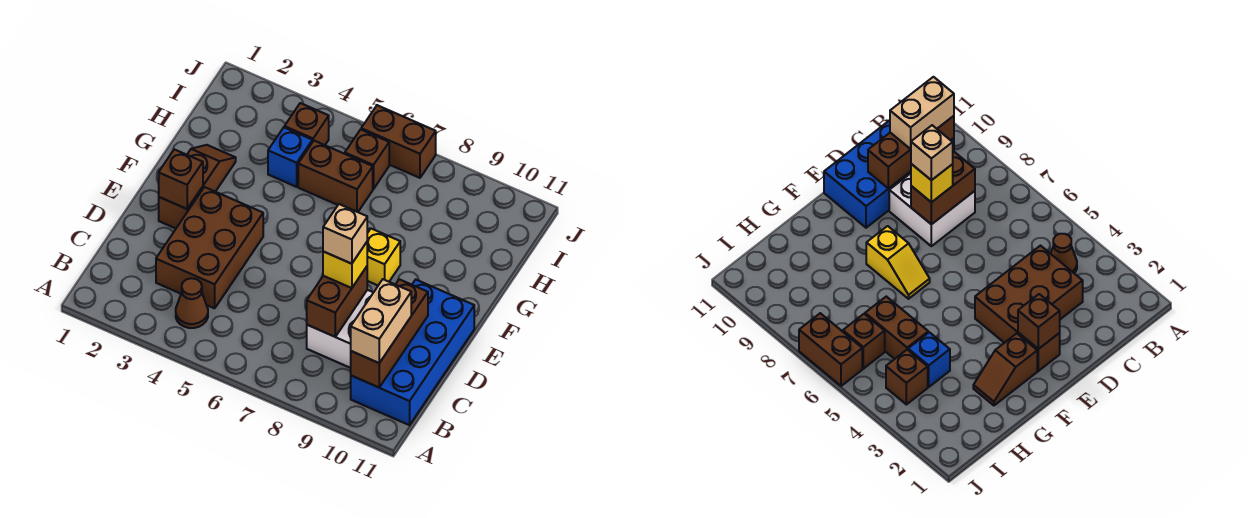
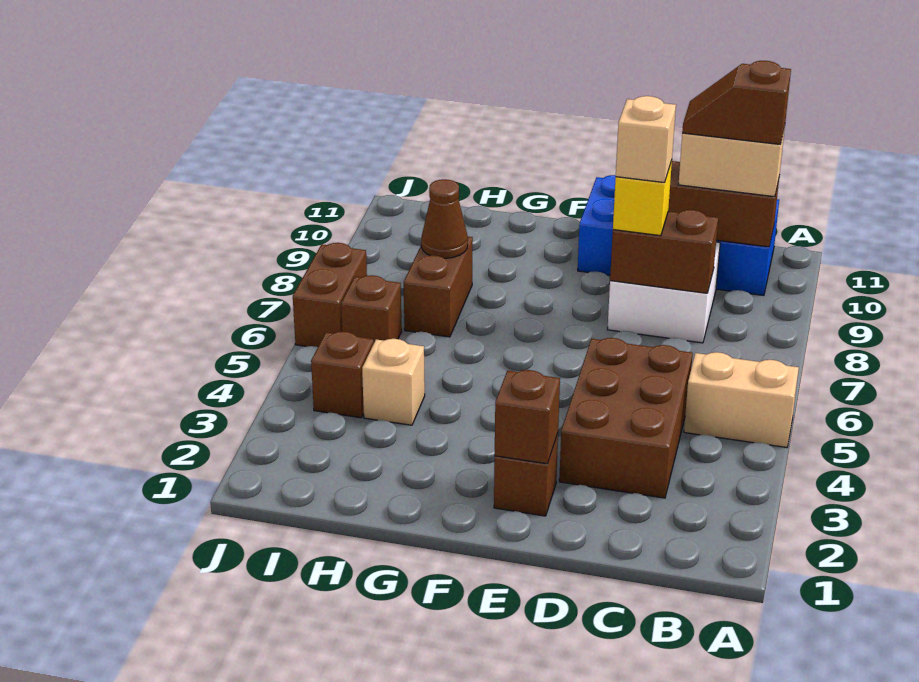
none -> tan brick A5:B5 level 1
brown cone B4 level 1 -> brown cone H8 level 2
brown brick C3:E4 level 1 -> brown brick C3:D5 level 1
brown slope F2:G2 level 1 top F -> brown slope B10:C10 level 4 top B
yellow slope F7:F8 level 1 top 8 -> none
blue brick H4 level 1 -> tan brick H4 level 1
brown brick H5:H6 level 1 -> brown brick H7:H8 level 1

